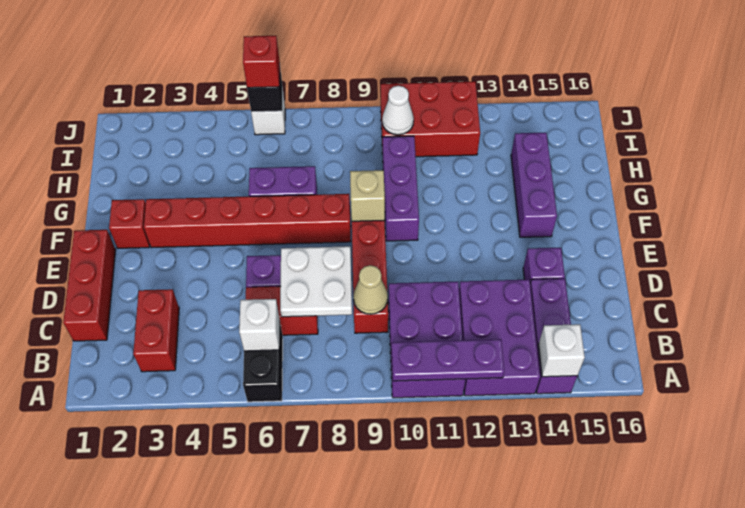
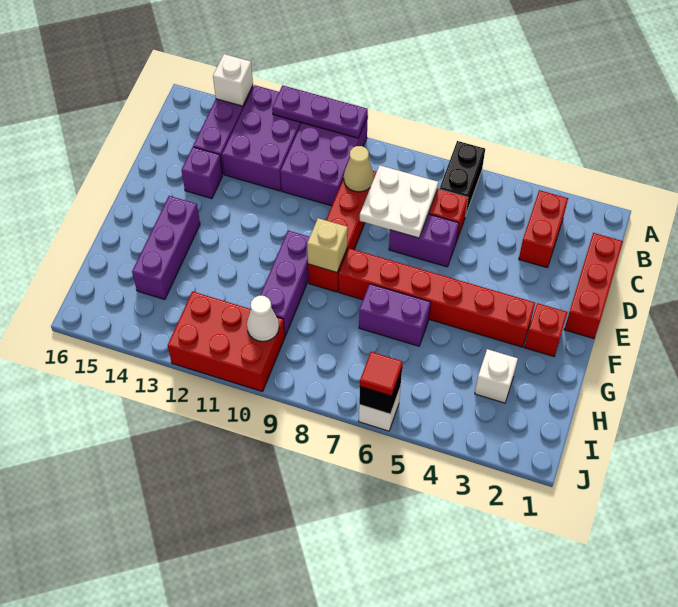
white brick B6 level 2 -> white brick H3 level 1
red brick J6 level 3 -> red tile J6 level 3

